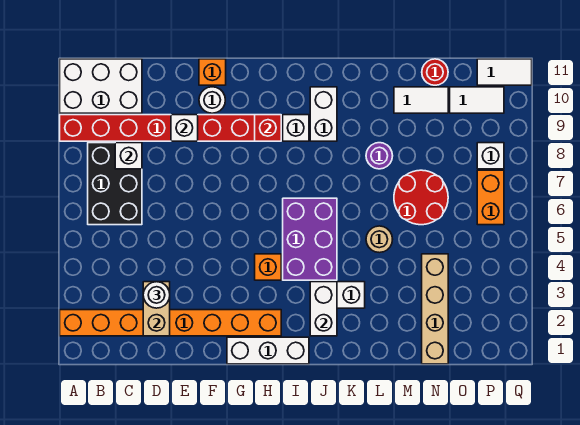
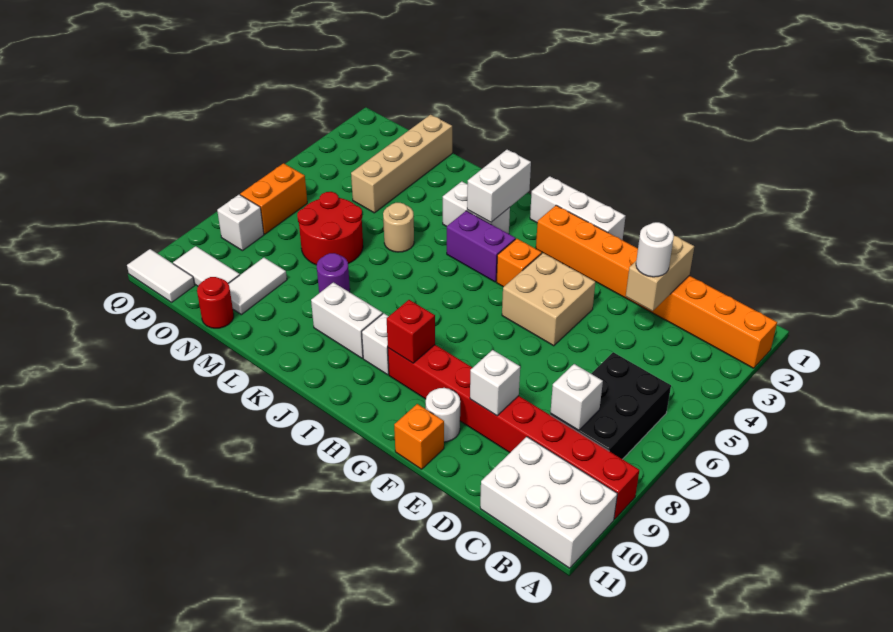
none -> tan brick F4:G5 level 1
purple brick I4:J6 level 1 -> purple brick I4:J4 level 1
white brick J9:J10 level 1 -> white brick J9:K9 level 1
white tile M10:N10 level 1 -> white tile N9:N10 level 1

